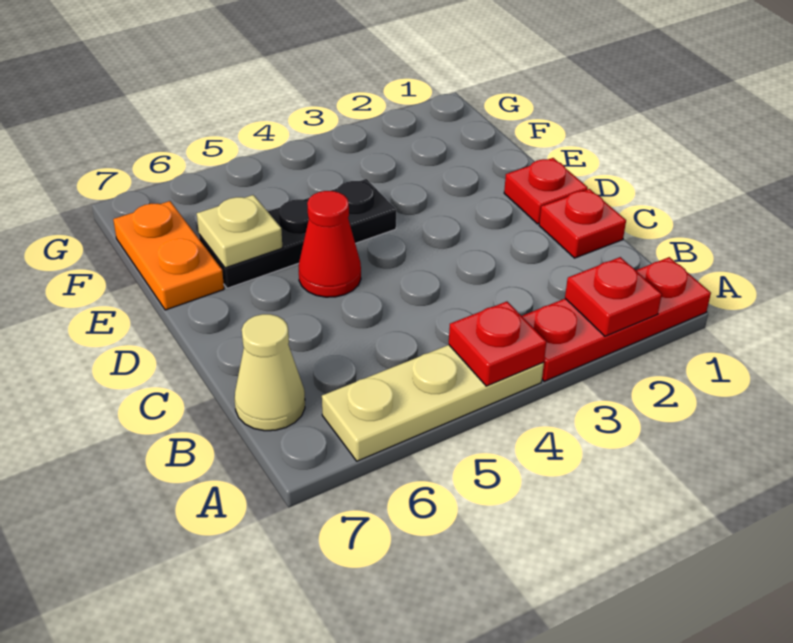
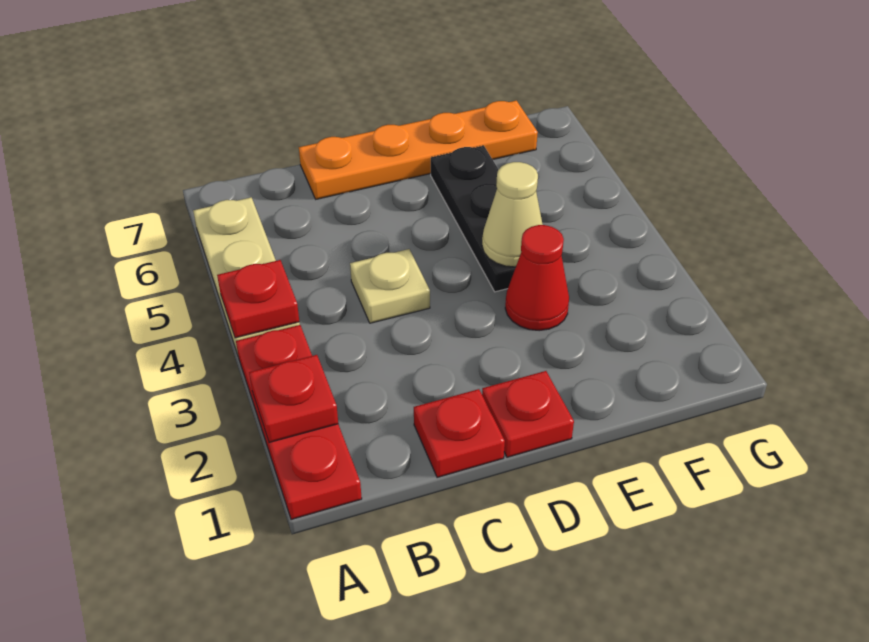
tan cone B7 level 1 -> tan cone E4 level 2
red cone D5 level 1 -> red cone E3 level 1
tan plate E6 level 2 -> tan plate C4 level 1
orange plate E7:F7 level 1 -> orange plate C7:F7 level 1

